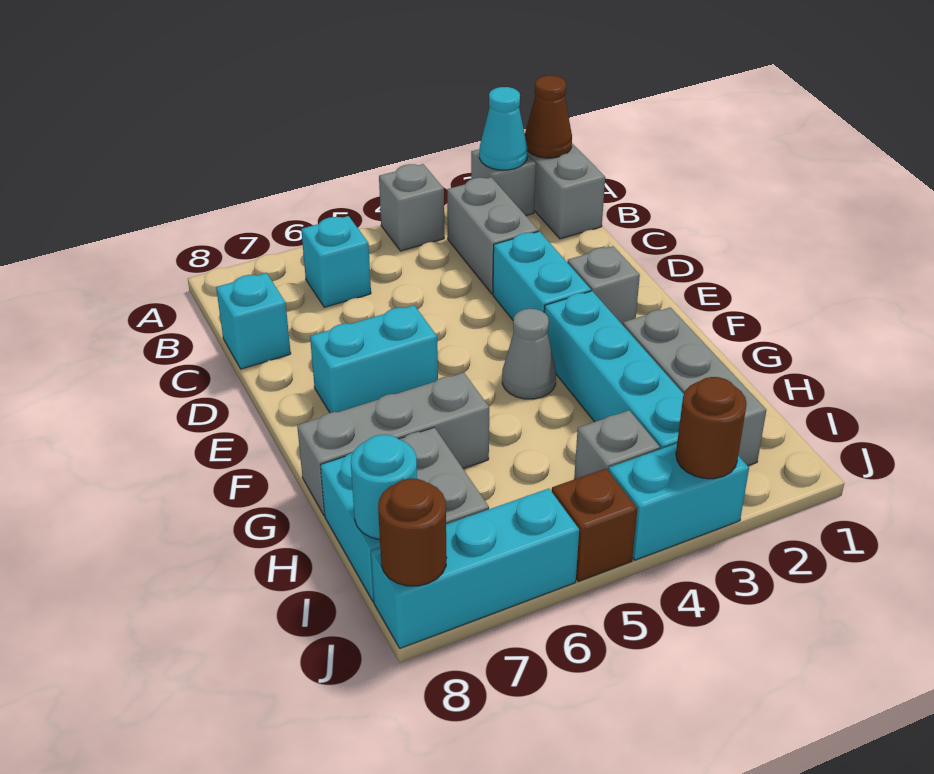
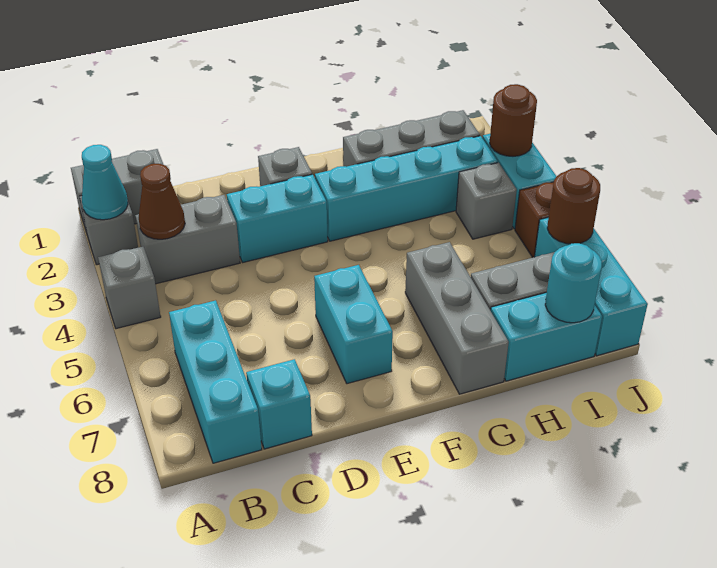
brown cone A1 level 2 -> brown cone B3 level 2
cyan brick B6 level 1 -> cyan brick B6:B8 level 1
grey cone F4 level 1 -> none
brown round brick J8 level 2 -> brown round brick J6 level 2

